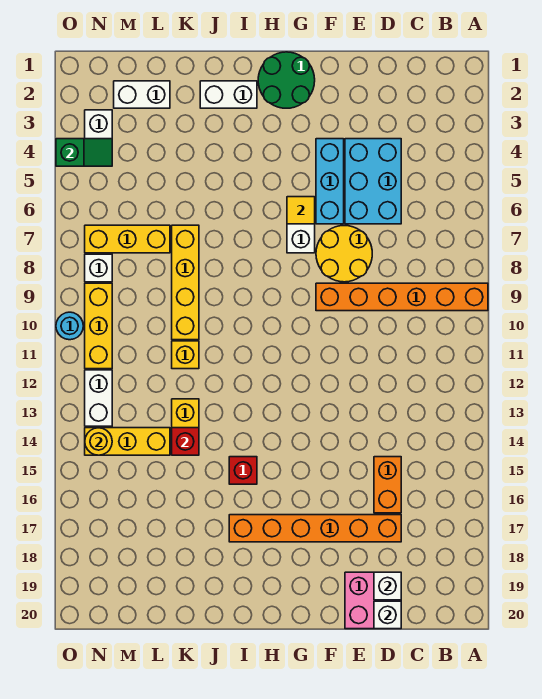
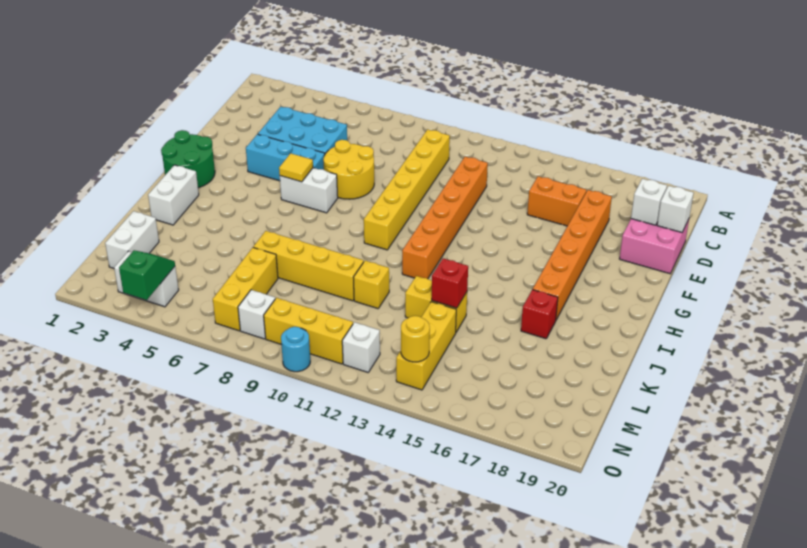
orange brick A9:F9 level 1 -> orange brick D12:I12 level 1
none -> yellow brick C10:H10 level 1
red brick I15 level 1 -> red brick J17 level 1
white brick N12:N13 level 1 -> white brick N12 level 1

